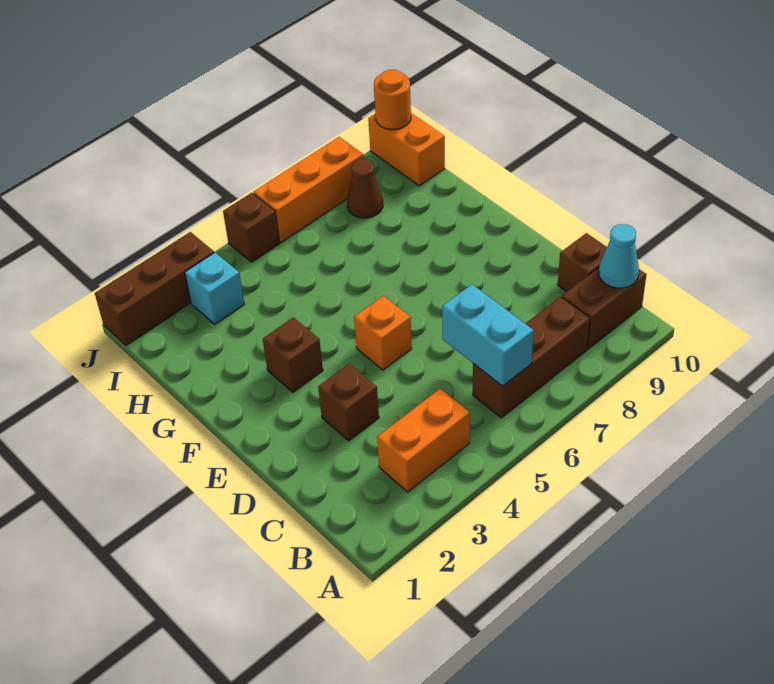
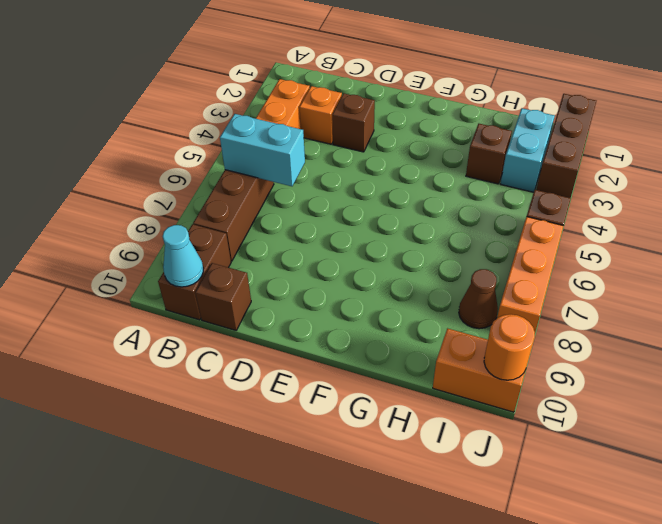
orange brick E5 level 1 -> orange brick C3 level 1
brown brick F3 level 1 -> brown brick H3 level 1
cyan brick I3 level 1 -> cyan brick I2:I3 level 1

